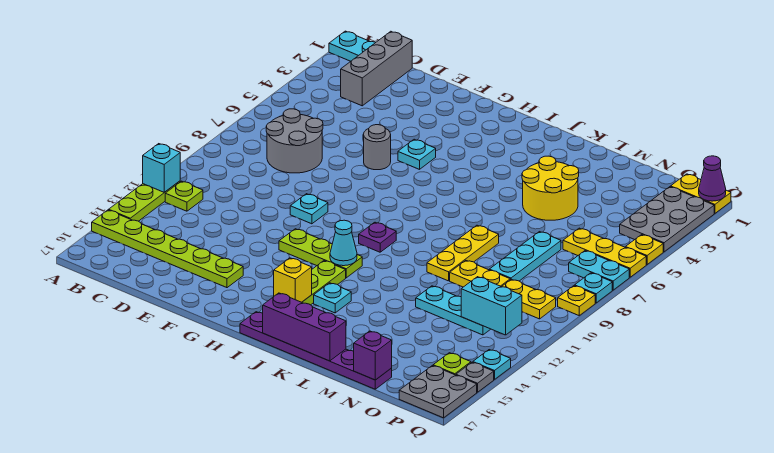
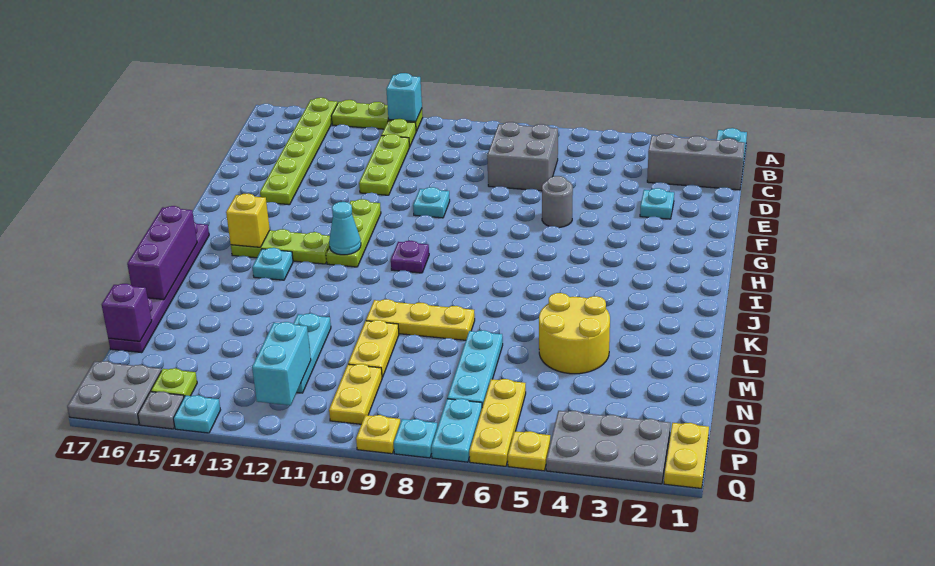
grey round brick C7:D8 level 1 -> grey brick C7:D8 level 1
none -> lime plate C12:E12 level 1
cyan plate G5 level 1 -> cyan plate E3 level 1
cyan plate N7:N9 level 1 -> cyan plate M7:O7 level 1
purple cone Q1 level 2 -> none

